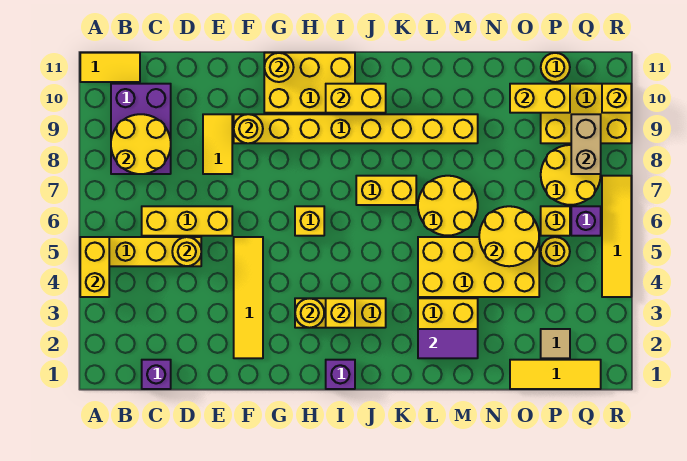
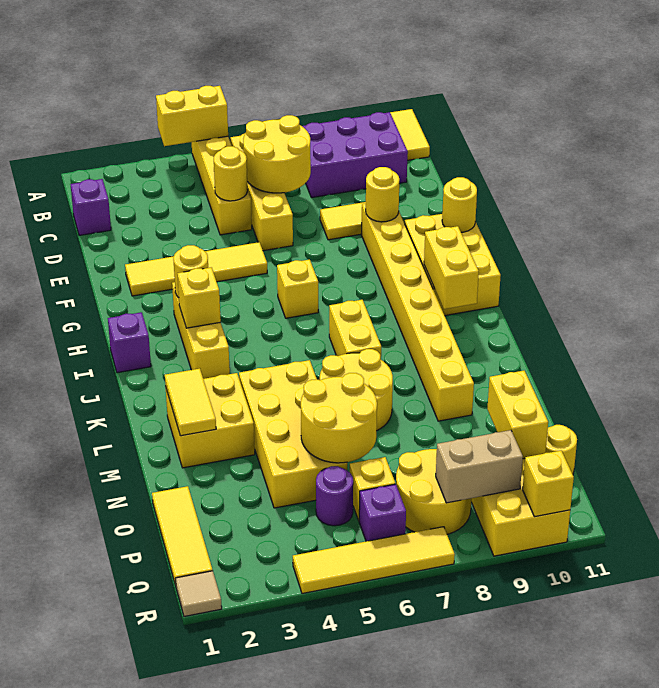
yellow round brick B8:C9 level 2 -> yellow round brick C6:D7 level 2
yellow brick C6:E6 level 1 -> yellow brick B6:E6 level 1
purple tile L2:M2 level 2 -> yellow tile L2:M2 level 2
tan tile P2 level 1 -> tan tile R1 level 1
yellow round brick P5 level 1 -> purple round brick P5 level 1

